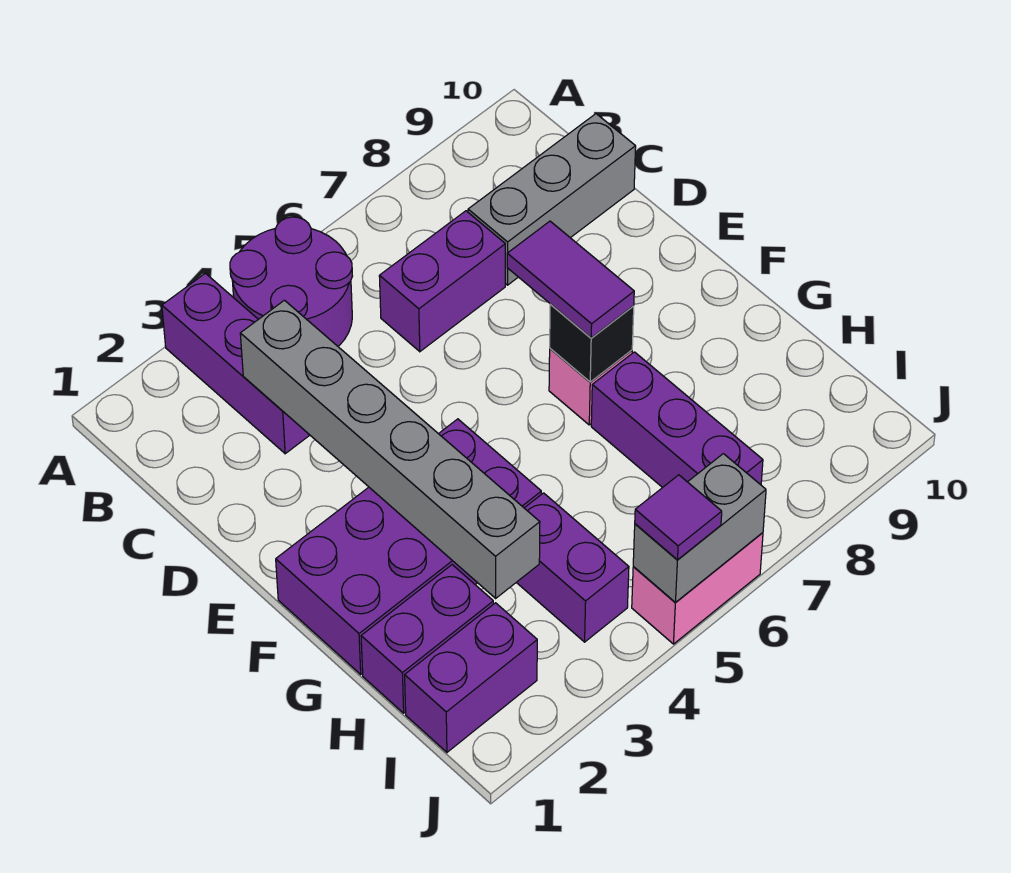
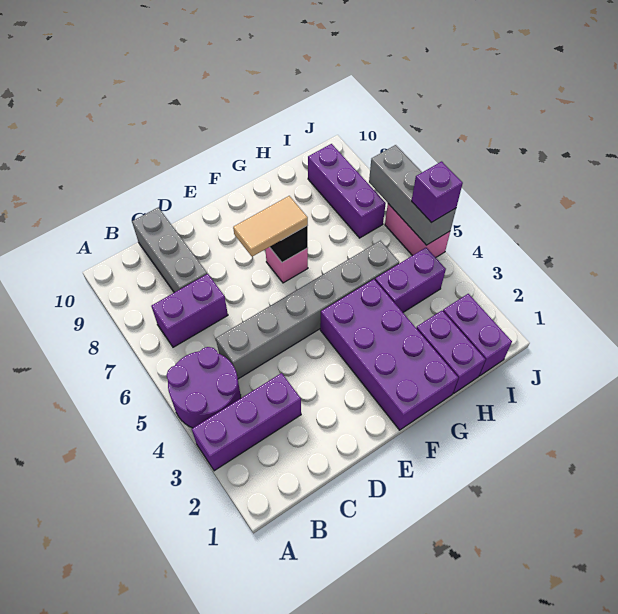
grey brick C3:H3 level 2 -> grey brick C5:H5 level 1
purple brick C6:C7 level 1 -> purple brick B7:C7 level 1
purple tile E7:F7 level 3 -> tan tile E7:F7 level 3
purple brick G7:I7 level 1 -> purple brick I7:I9 level 1
grey brick J5:J6 level 2 -> grey brick J5:J7 level 2
purple tile J5 level 3 -> purple brick J5 level 3

